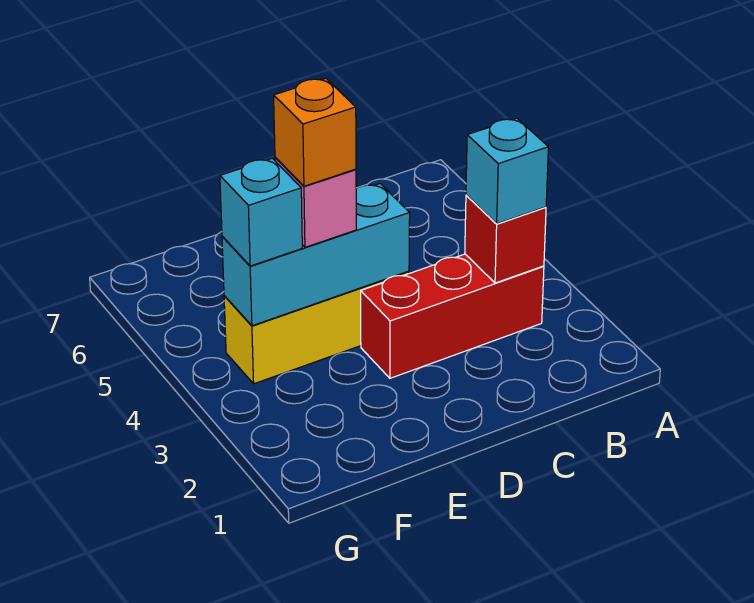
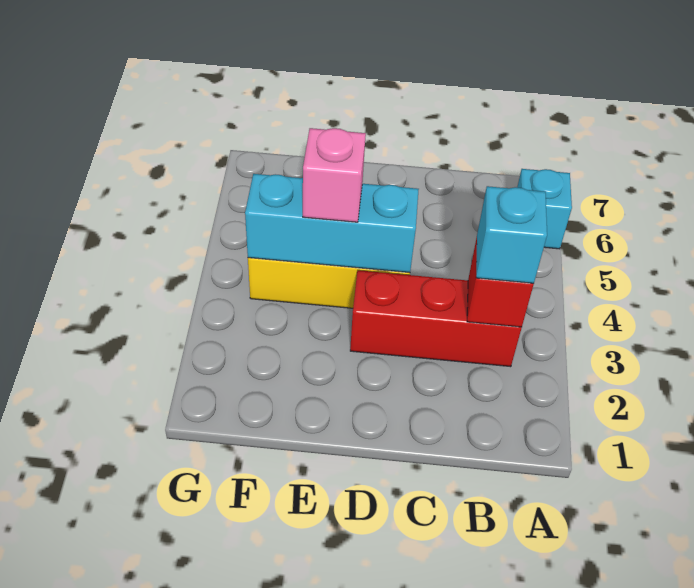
orange brick E4 level 4 -> none
cyan brick F4 level 3 -> cyan brick A6 level 1

